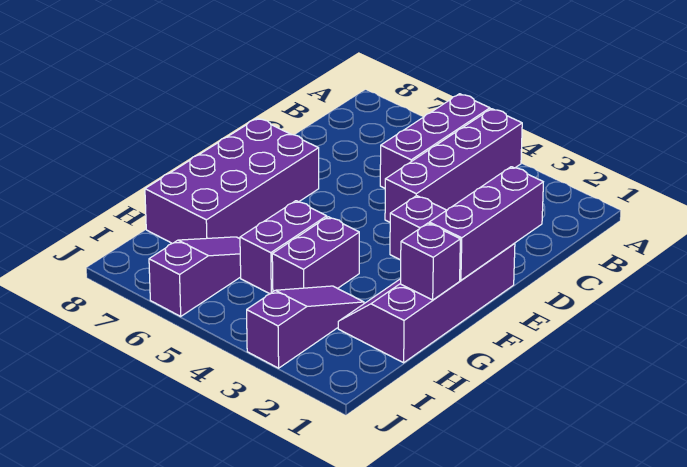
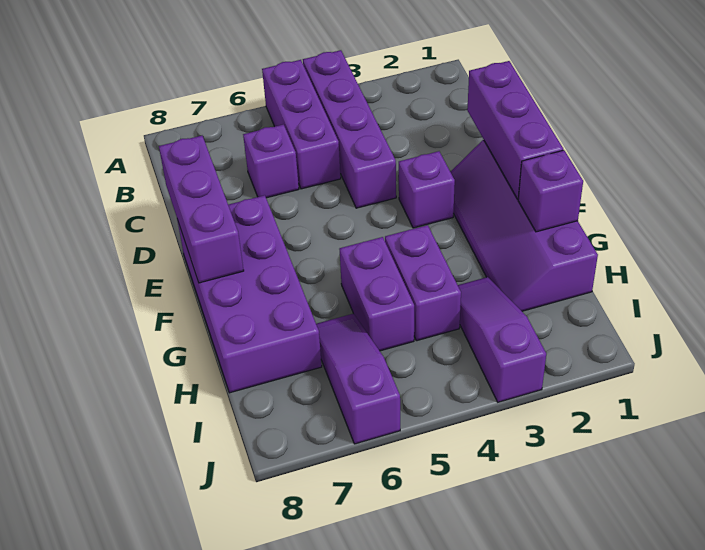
none -> purple brick C6 level 1
none -> purple brick D8:F8 level 2

